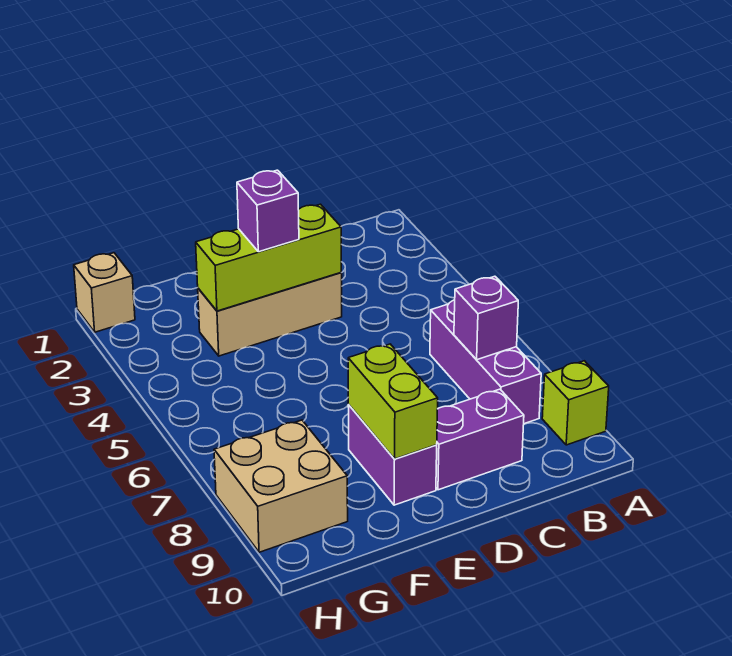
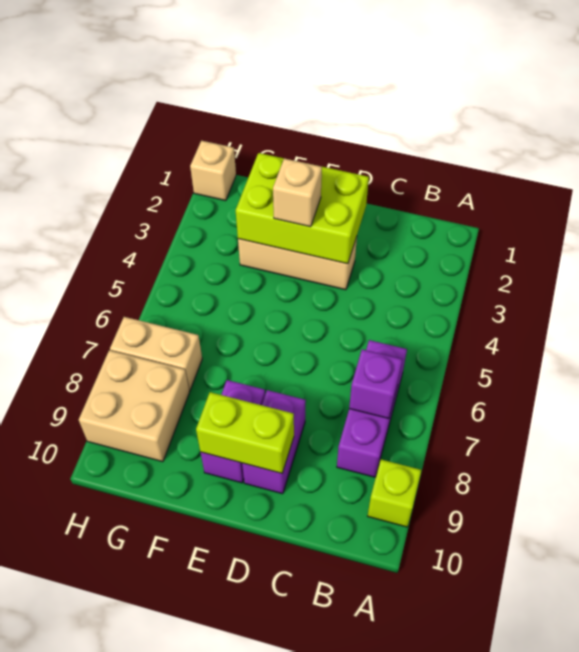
purple brick C9:D9 level 1 -> purple brick D8:D9 level 1
lime brick D3:F3 level 2 -> lime brick D2:F3 level 2
purple brick E3 level 3 -> tan brick E3 level 3
lime brick E8:E9 level 2 -> lime brick D9:E9 level 2
none -> tan brick G7:H7 level 1

